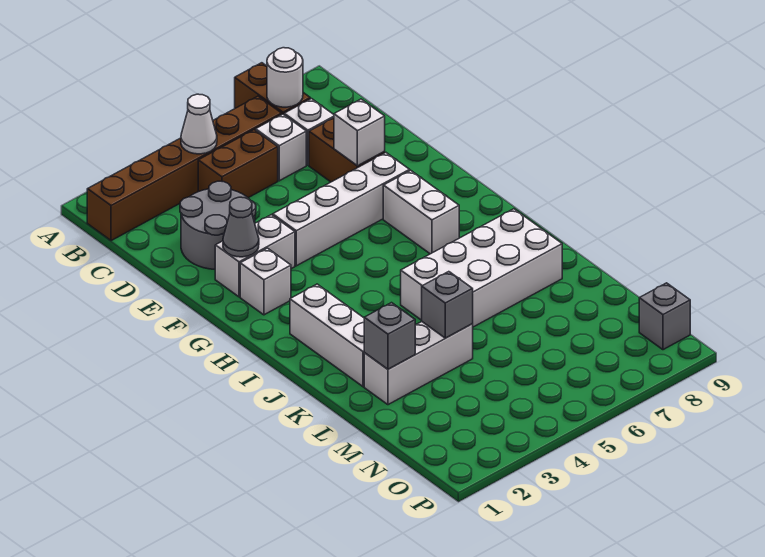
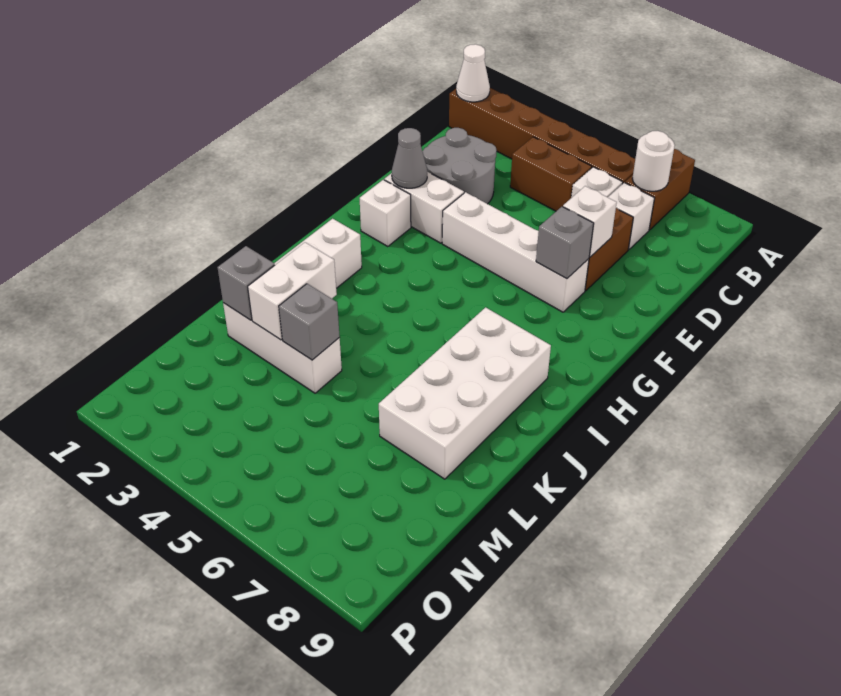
white cone B4 level 2 -> white cone B1 level 2
white brick G7:H7 level 1 -> white brick K3:L3 level 2
white brick J5:K8 level 1 -> white brick I7:L8 level 1
grey brick O9 level 1 -> grey brick F7 level 2

